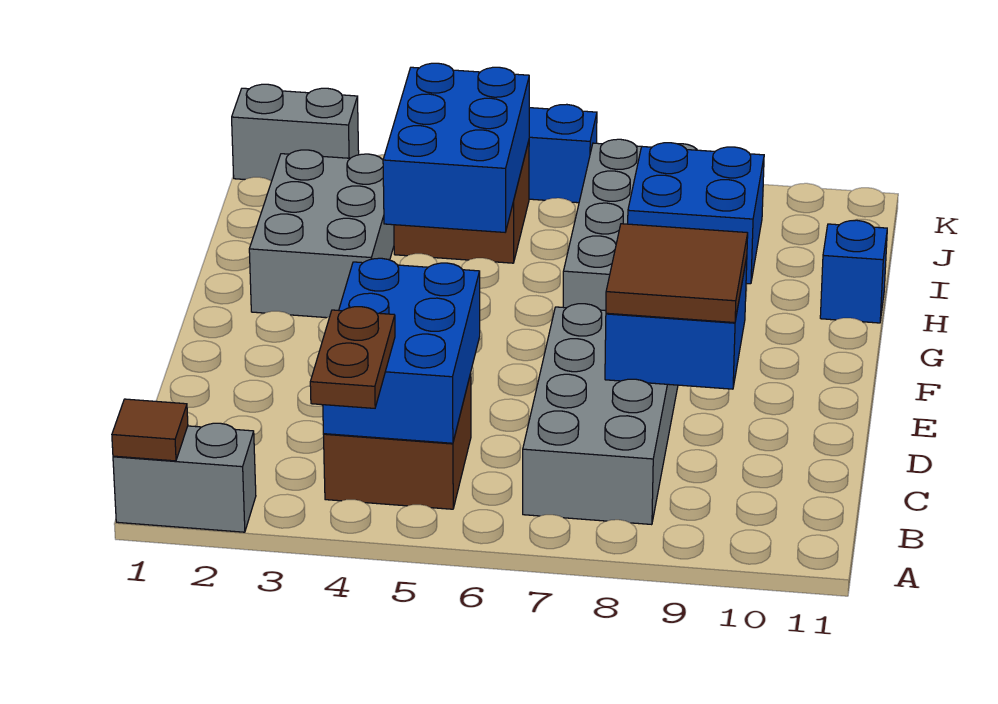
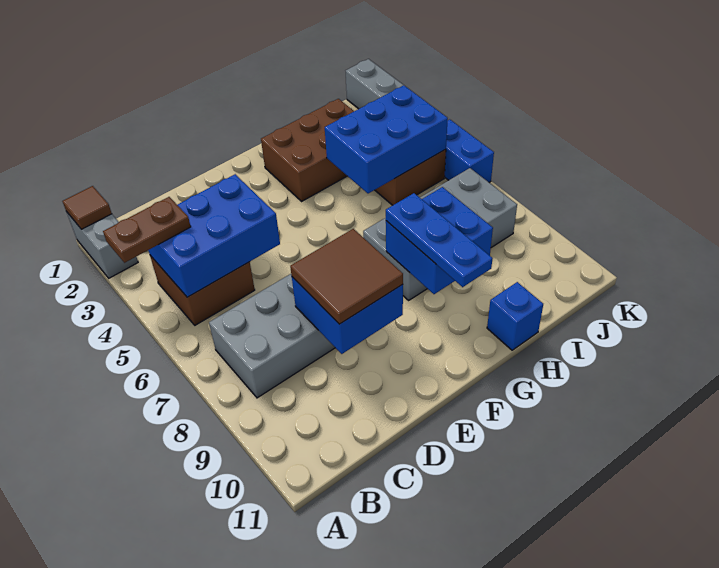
grey brick G2:I3 level 1 -> brown brick G2:I3 level 1
none -> blue plate G8:G10 level 3

